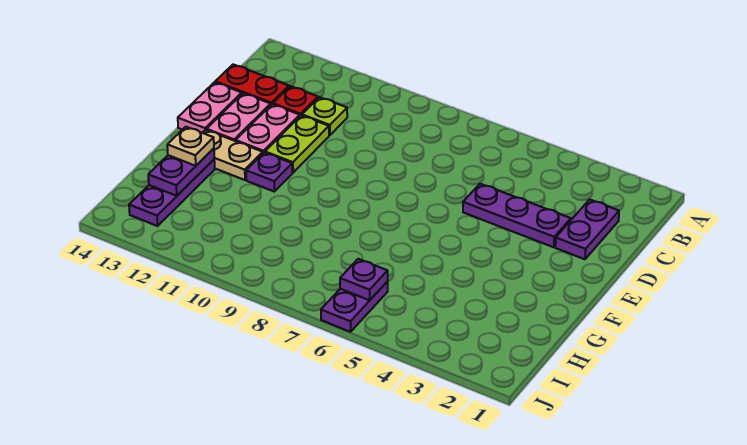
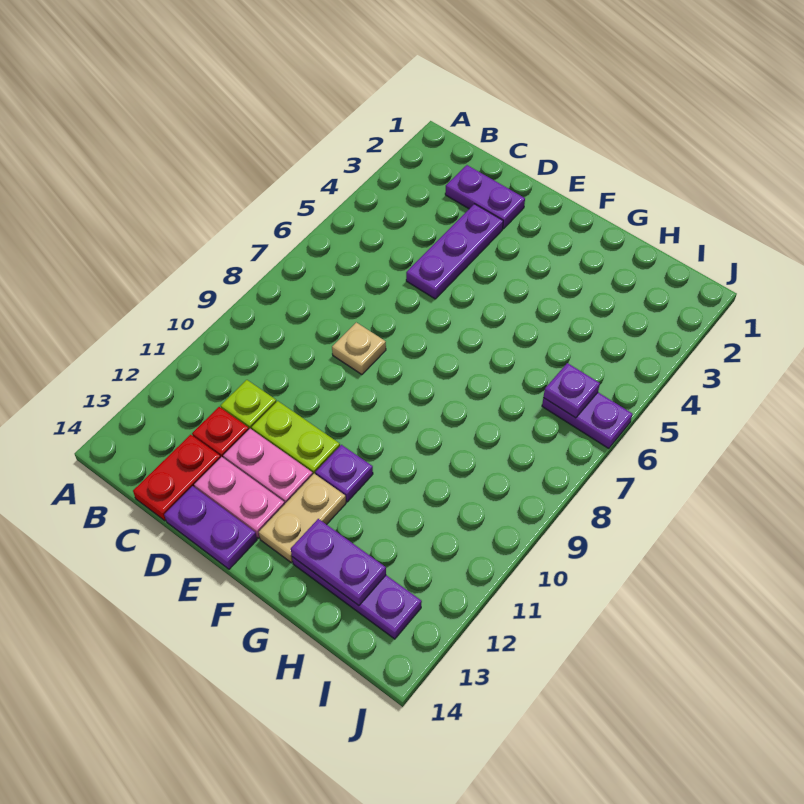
pink plate D14:E14 level 1 -> purple plate D14:E14 level 1
tan plate G13 level 3 -> tan plate D8 level 1

